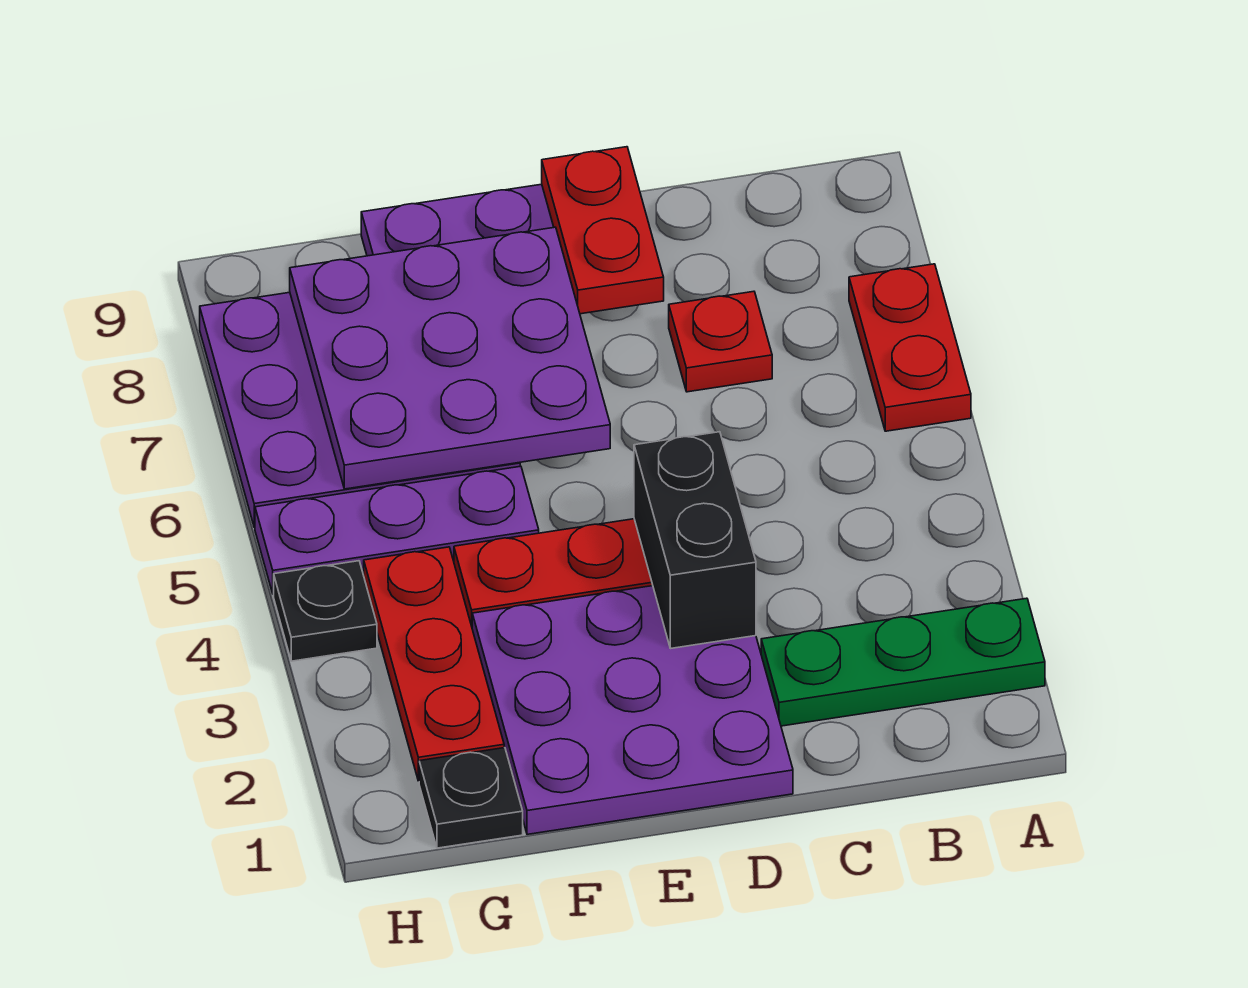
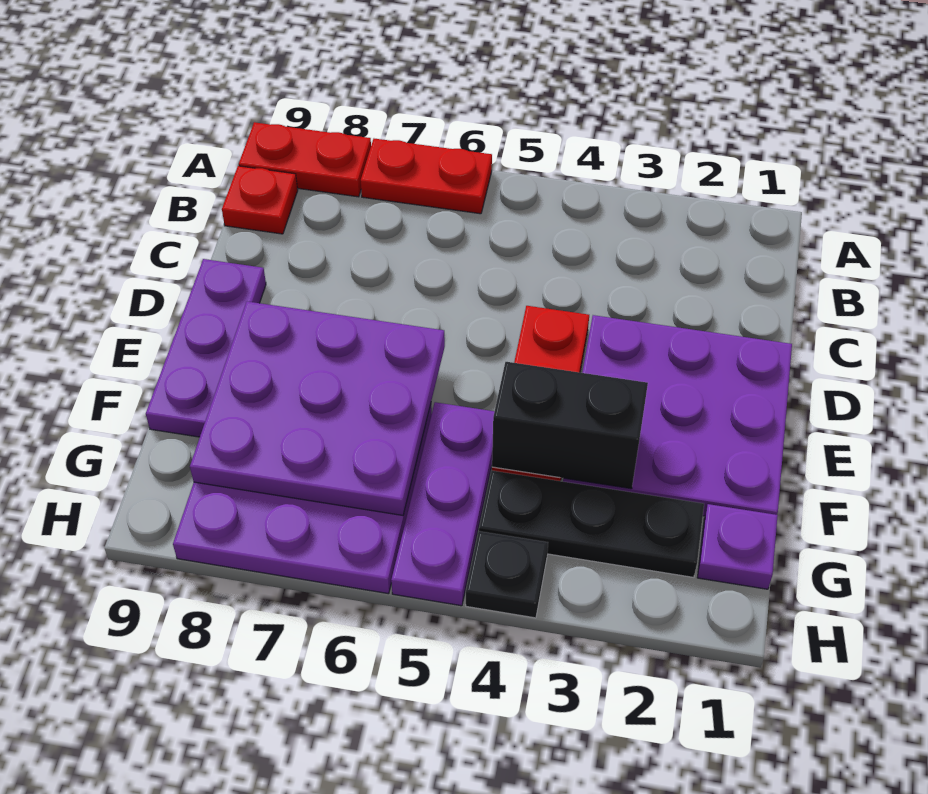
green plate A2:C2 level 1 -> none
red plate C7 level 1 -> red plate B9 level 1
black brick D3:D4 level 2 -> black brick F3:F4 level 2
red plate D8:D9 level 2 -> red plate A8:A9 level 1
black plate G1 level 1 -> purple plate G1 level 1
red plate G2:G4 level 1 -> black plate G2:G4 level 1

